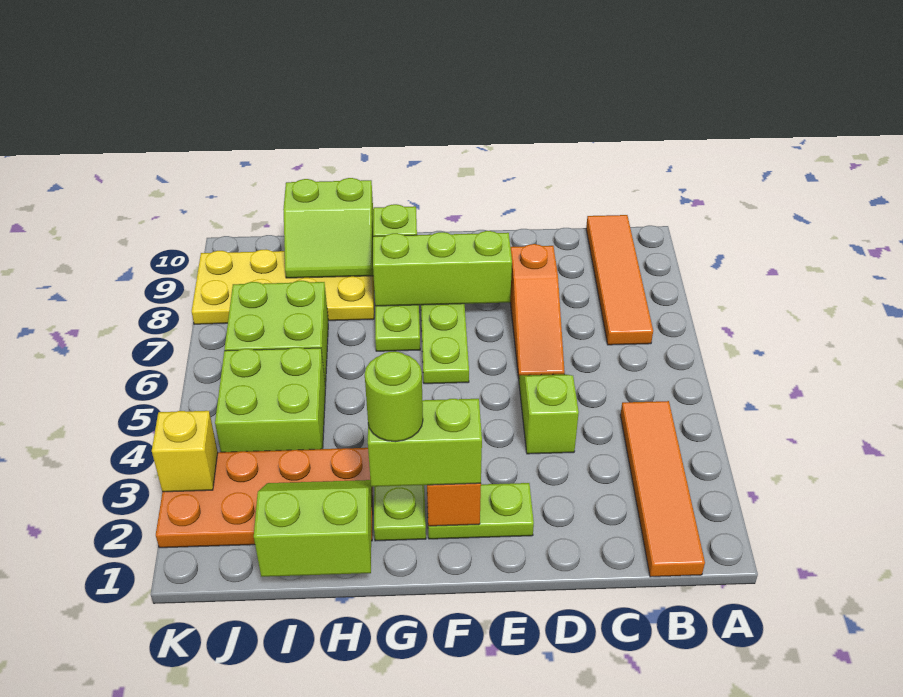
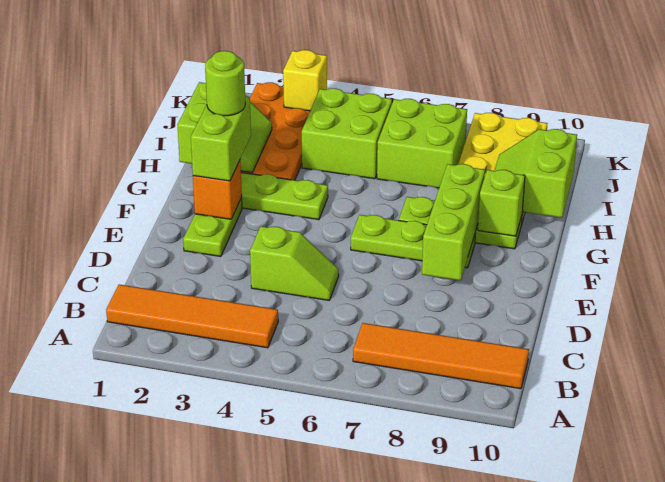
orange slope D6:D8 level 1 top 8 -> none

